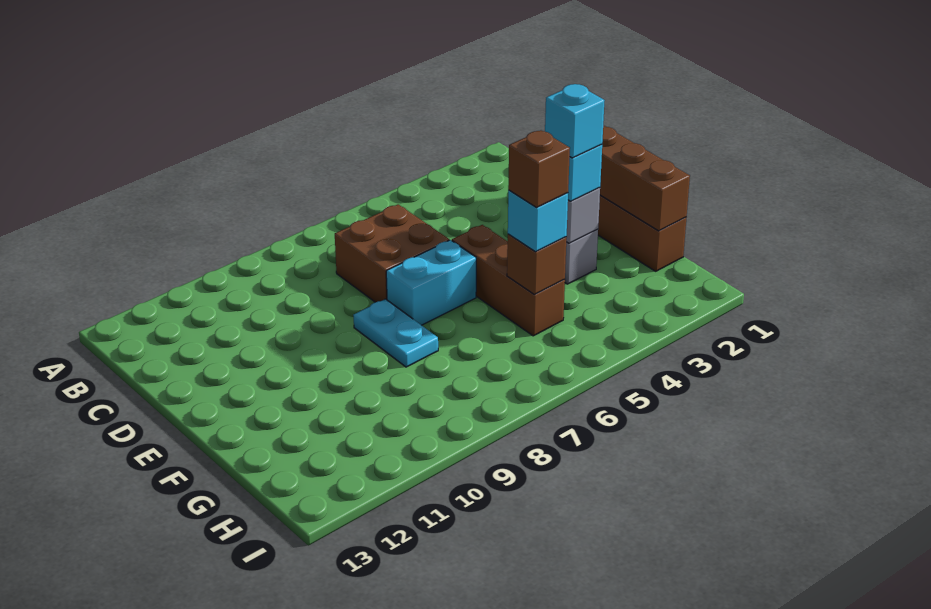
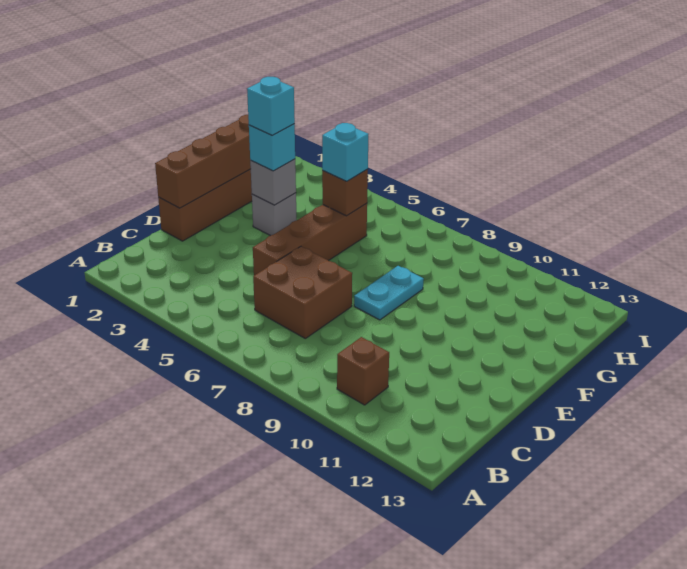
brown brick E5:G5 level 1 -> brown brick D5:G5 level 1
cyan brick E6:E7 level 1 -> none
brown brick G5 level 4 -> brown brick B10 level 1

